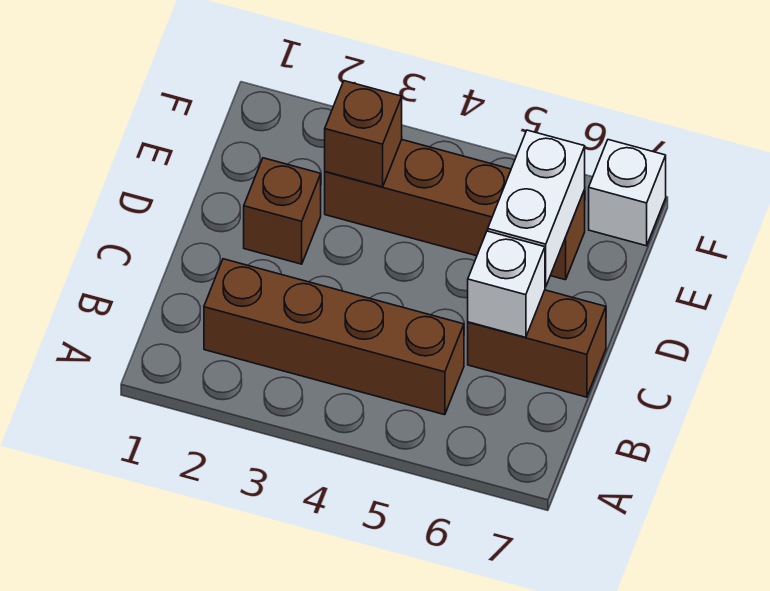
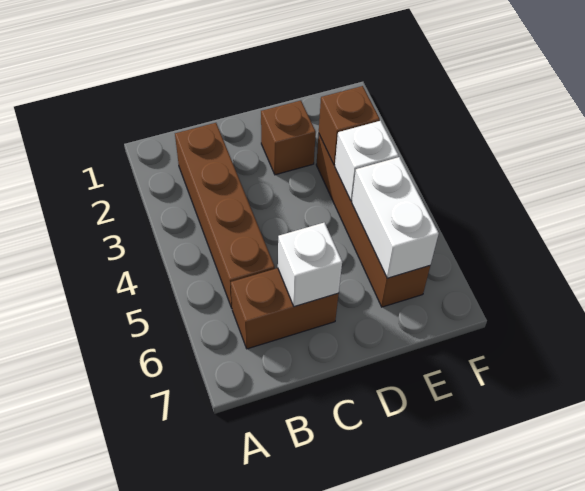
brown brick C6:C7 level 1 -> brown brick B6:C6 level 1
white brick D6:E6 level 2 -> white brick E5:E6 level 2
white brick F7 level 1 -> white brick E4 level 2

